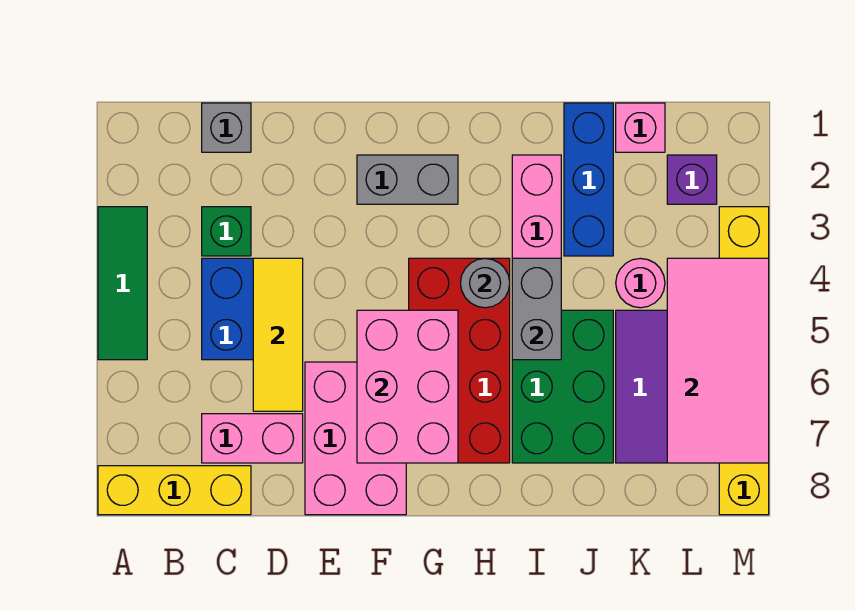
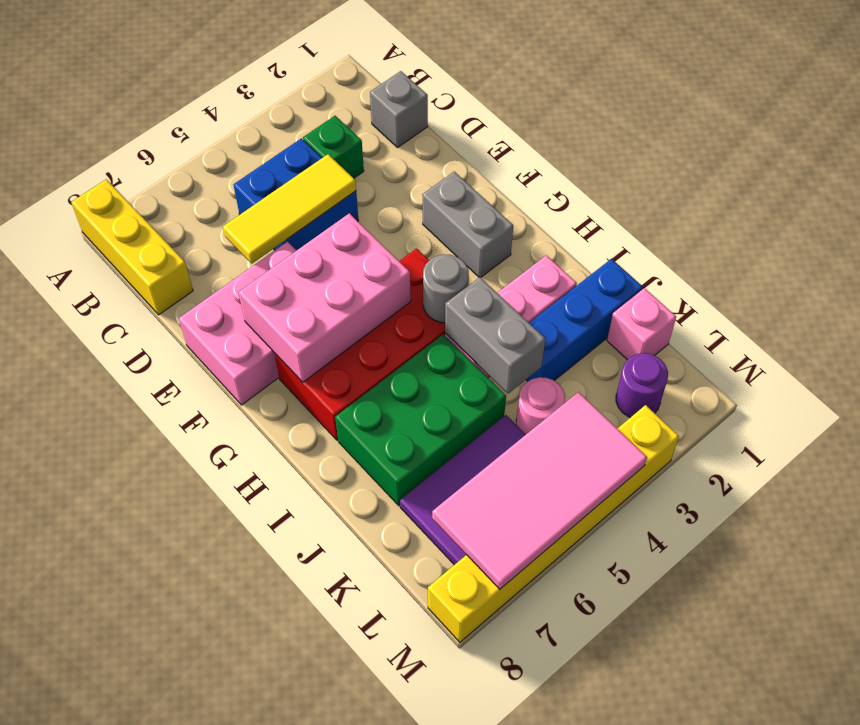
green tile A3:A5 level 1 -> none
pink brick C7:D7 level 1 -> none
grey brick I4:I5 level 2 -> grey brick I4:J4 level 2
purple brick L2 level 1 -> purple round brick L2 level 1

